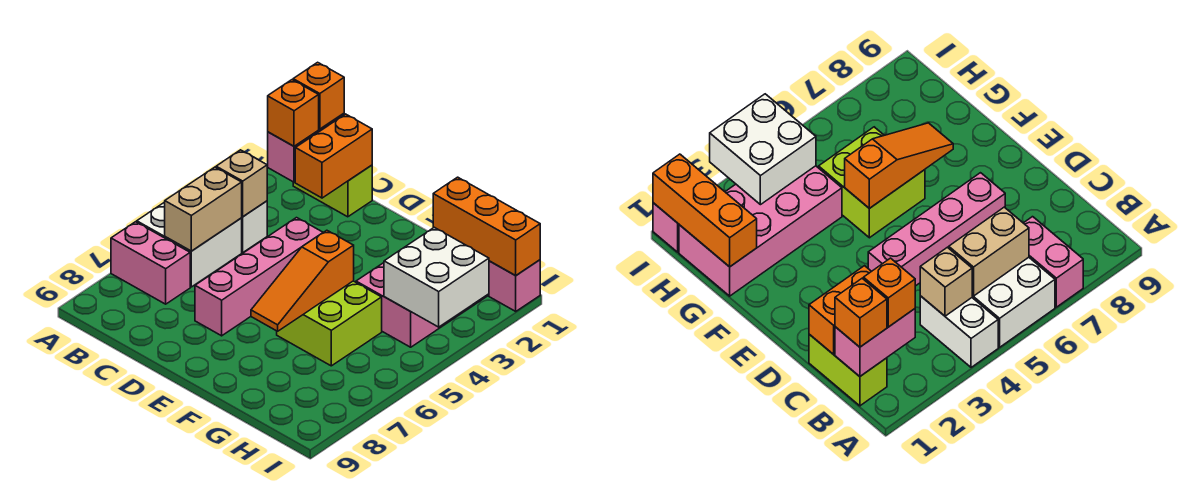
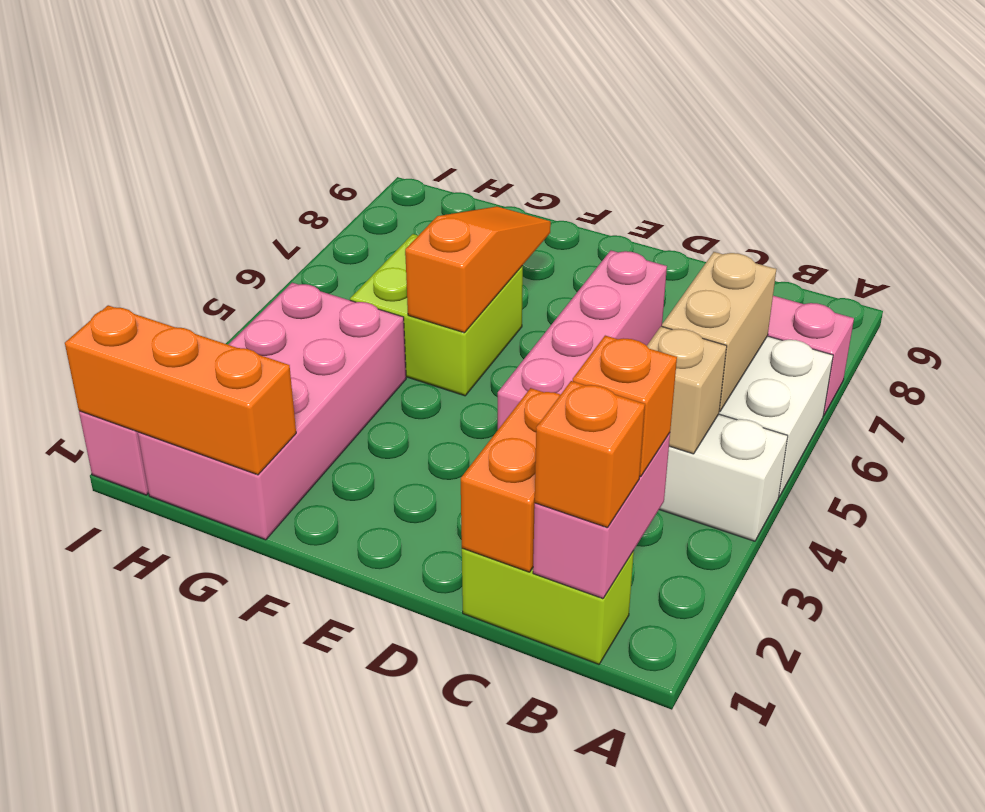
white brick H3:I4 level 2 -> none

